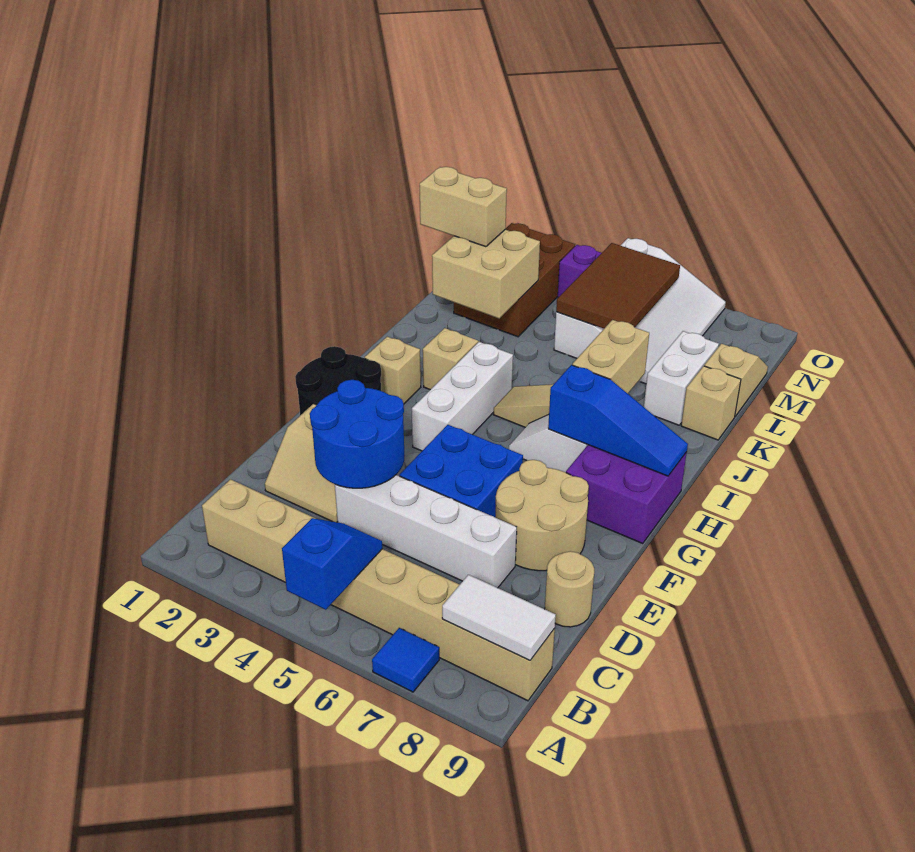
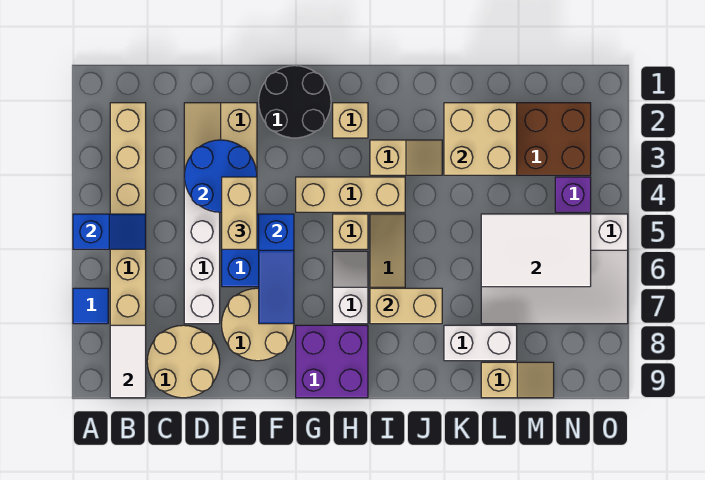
tan round brick D9 level 1 -> tan round brick C8:D9 level 1
white brick G4:I4 level 1 -> tan brick G4:I4 level 1
blue slope H7:H9 level 2 top 7 -> blue slope F5:F7 level 2 top 5
tan brick K9 level 1 -> tan brick H5 level 1
tan brick L1:L2 level 3 -> tan brick E4:E5 level 3
brown tile L5:N6 level 2 -> white tile L5:N6 level 2

